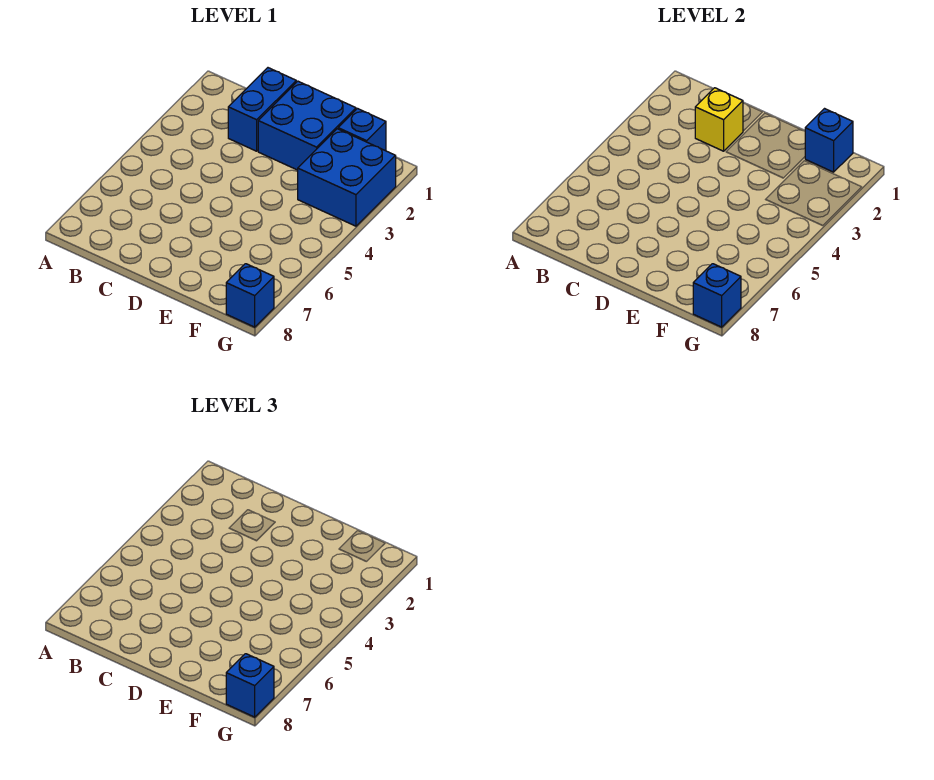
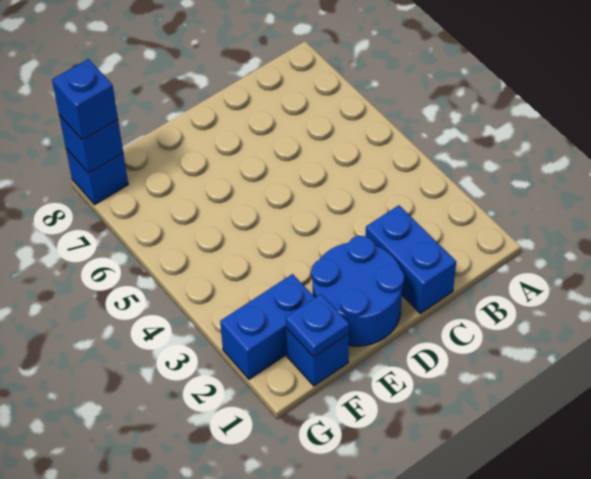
yellow brick C2 level 2 -> none
blue brick D1:E2 level 1 -> blue round brick D1:E2 level 1
blue brick F1 level 2 -> blue plate F1 level 2
blue brick F2:G3 level 1 -> blue brick F2:G2 level 1

